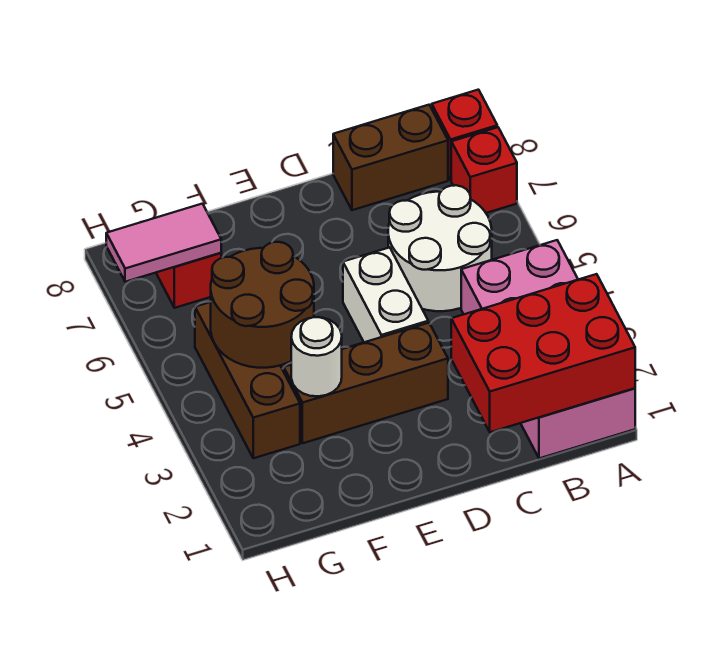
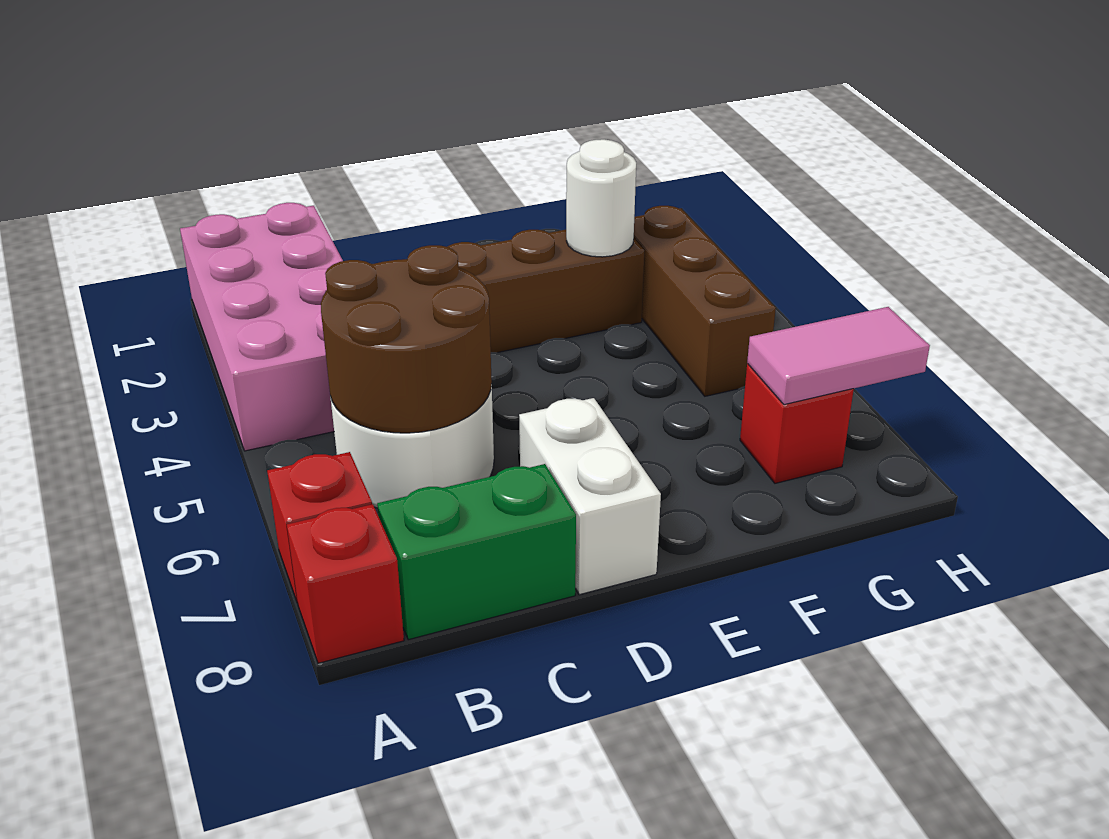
red brick A1:C2 level 2 -> none
brown brick B8:C8 level 1 -> green brick B8:C8 level 1
white brick D4:D5 level 1 -> white brick D7:D8 level 1
brown round brick F4:G5 level 2 -> brown round brick B5:C6 level 2

